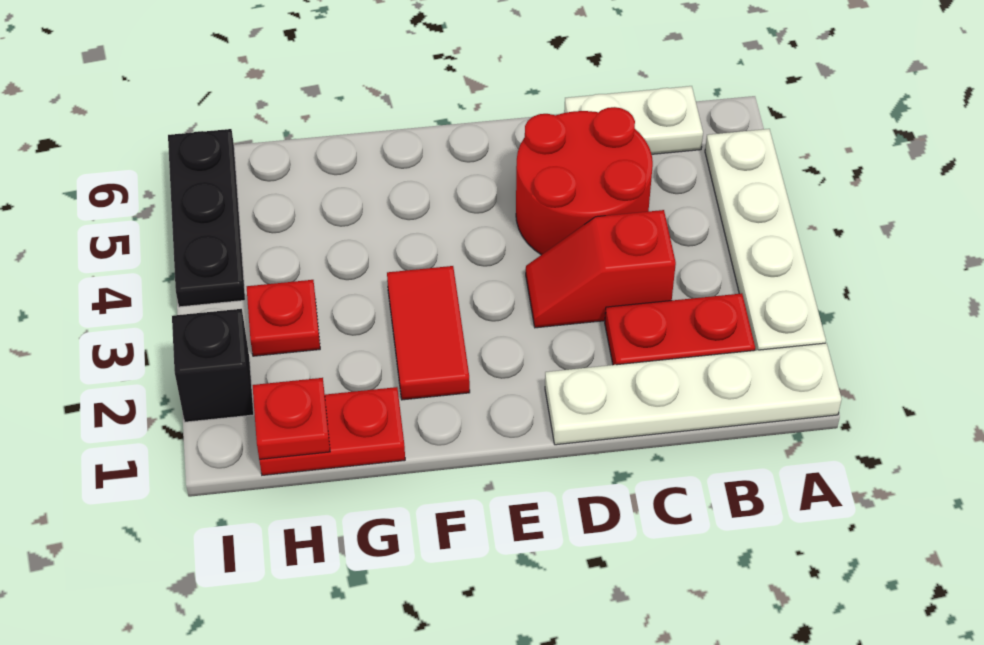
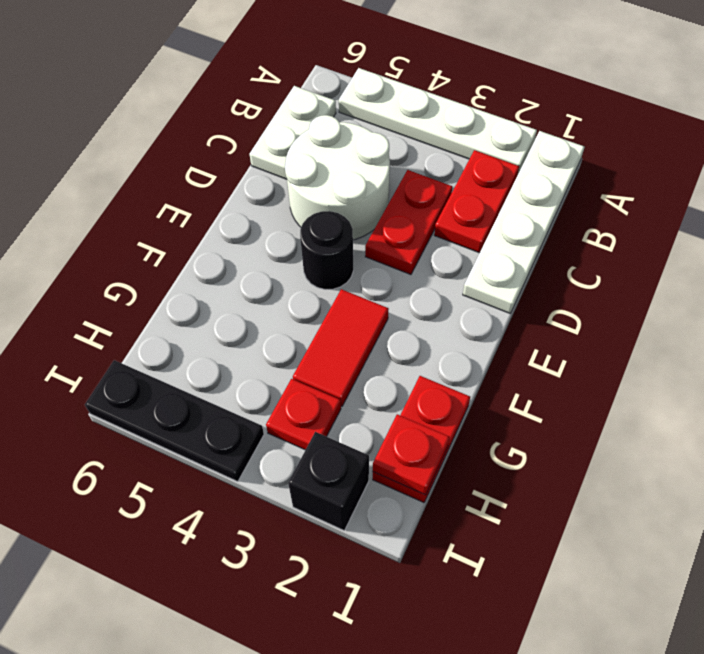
red slope C3:D3 level 1 top C -> red plate C3:D3 level 1
red round brick C4:D5 level 1 -> white round brick C4:D5 level 1
none -> black round brick E4 level 1
red tile F2:F3 level 1 -> red tile F3:G3 level 1

